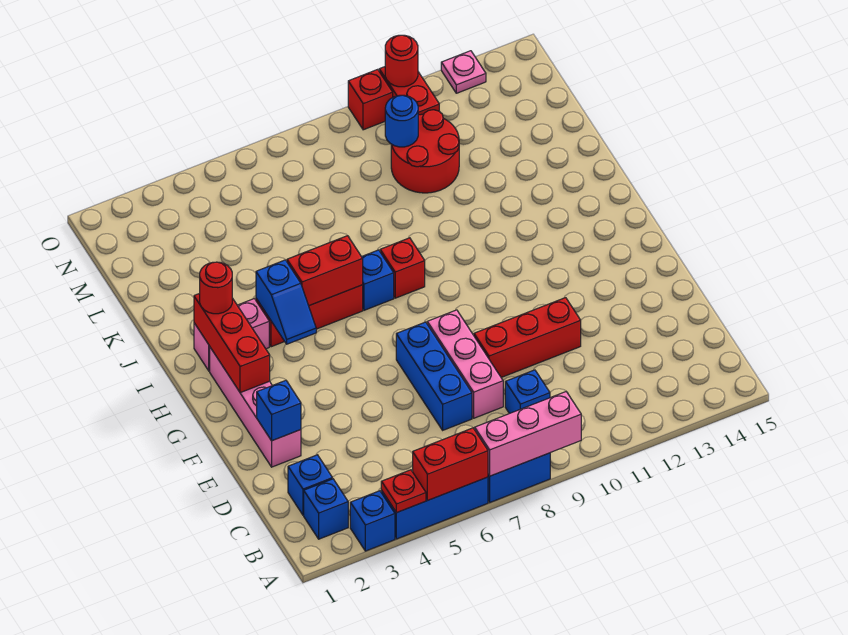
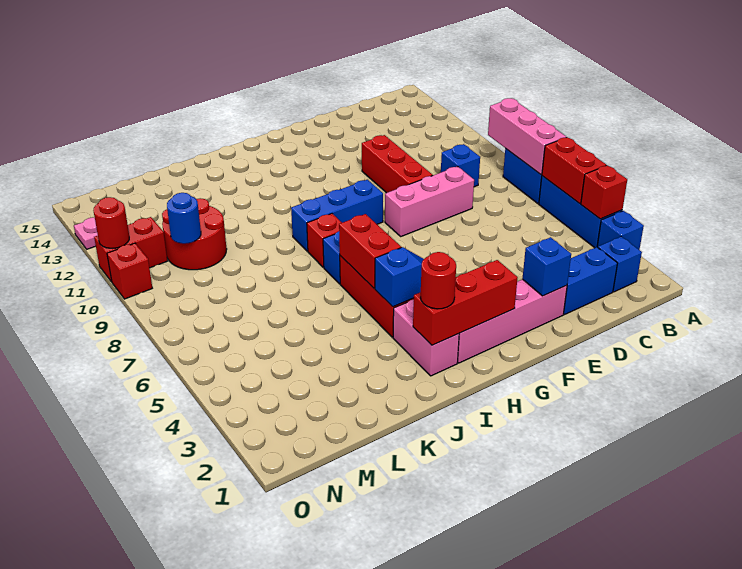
red plate A4 level 2 -> red brick A4 level 2
blue brick C2 level 1 -> blue brick C2:D2 level 1
blue brick D7:F7 level 1 -> blue brick G9:I9 level 1

